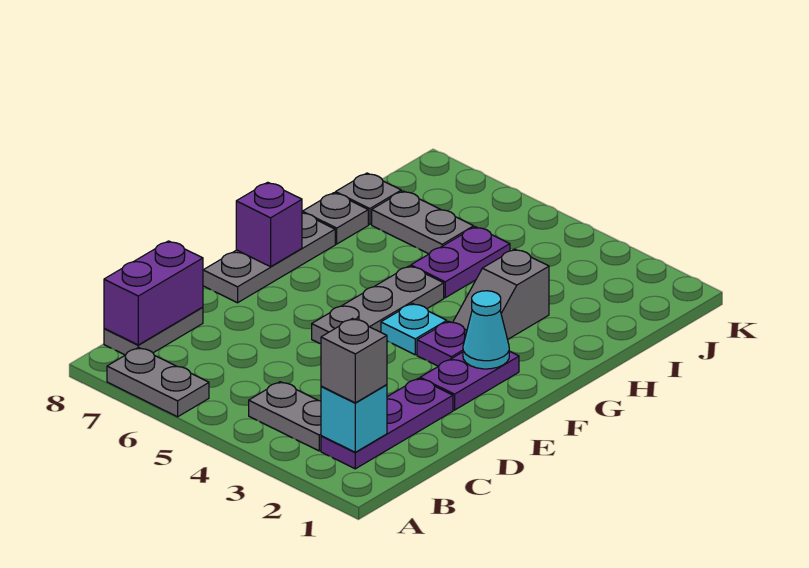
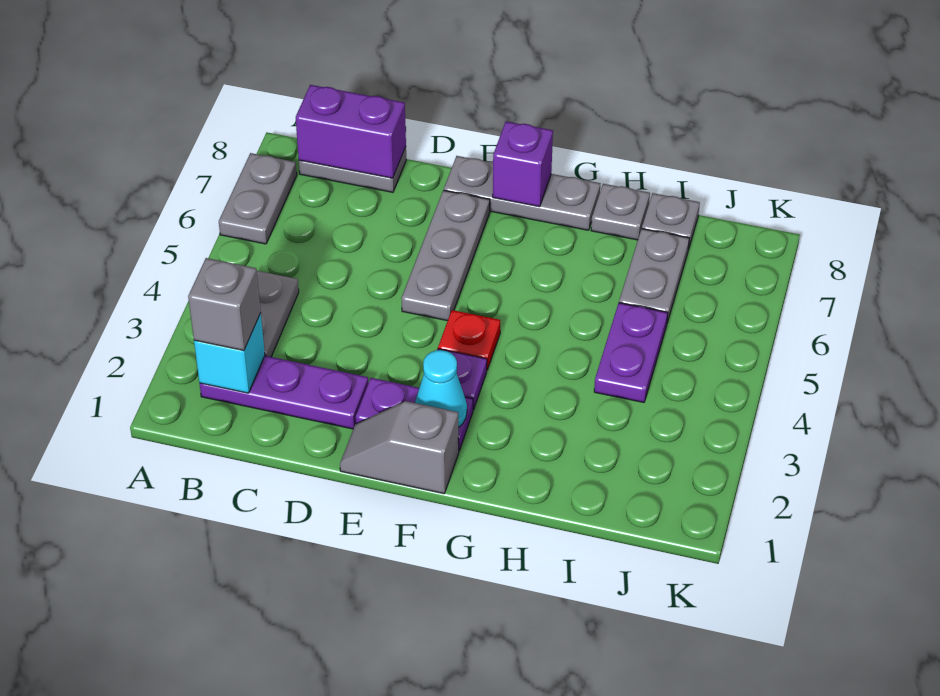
grey plate E5:G5 level 1 -> grey plate E5:E7 level 1
cyan plate F4 level 1 -> red plate F4 level 1
grey slope G3:H3 level 1 top H -> grey slope E1:F1 level 1 top F
purple plate H5:I5 level 1 -> purple plate I4:I5 level 1

